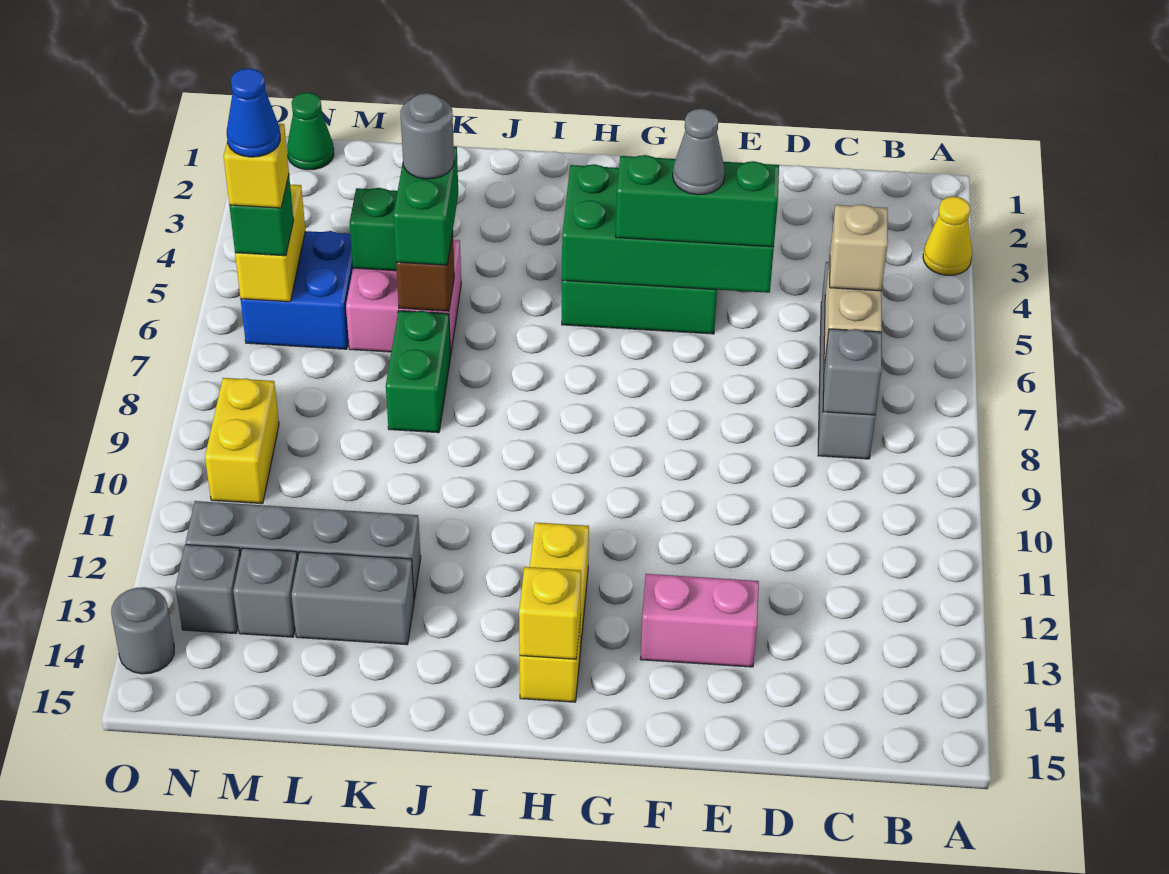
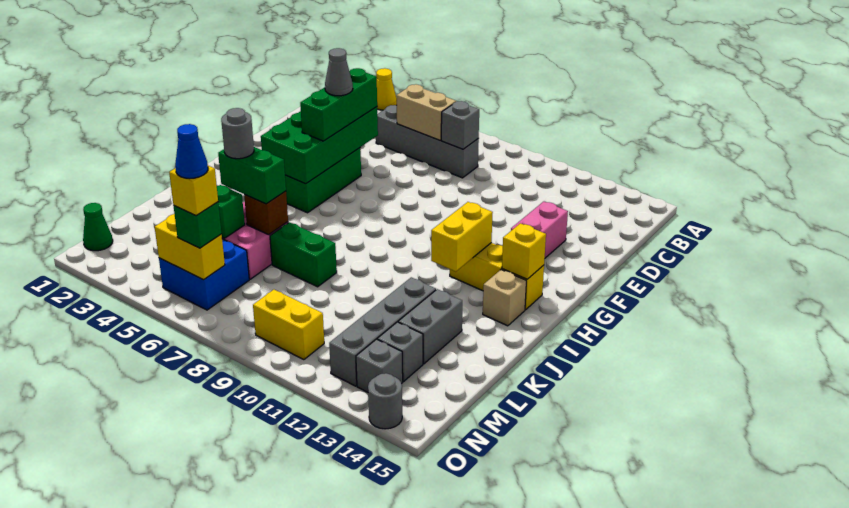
tan brick C6 level 3 -> tan brick I14 level 1
none -> yellow brick H12:I12 level 2

